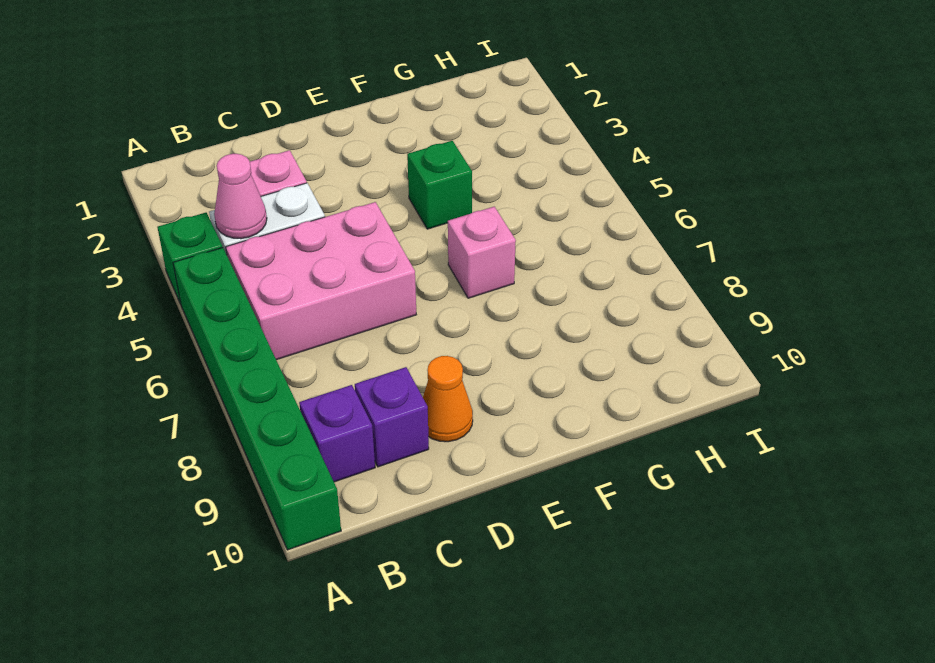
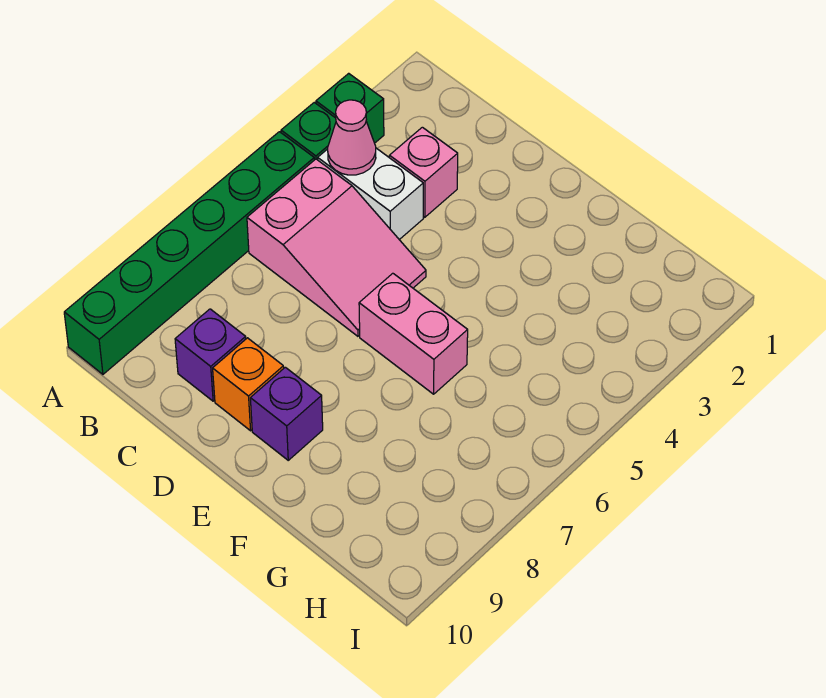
pink brick B5:D6 level 1 -> pink slope B5:D6 level 1 top B
purple brick B9 level 1 -> purple brick E9 level 1
orange cone D9 level 1 -> orange brick D9 level 1
green brick F4 level 1 -> green brick A3 level 1
pink brick F6 level 1 -> pink brick E6:F6 level 1

